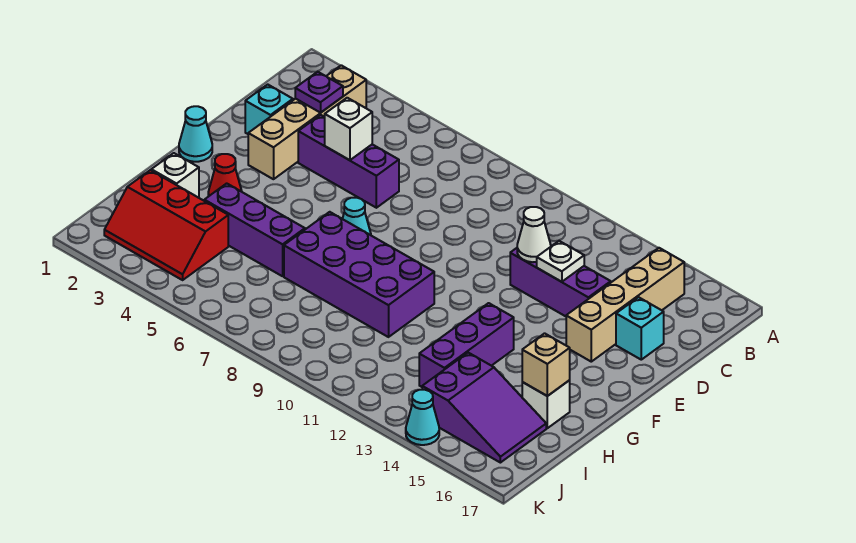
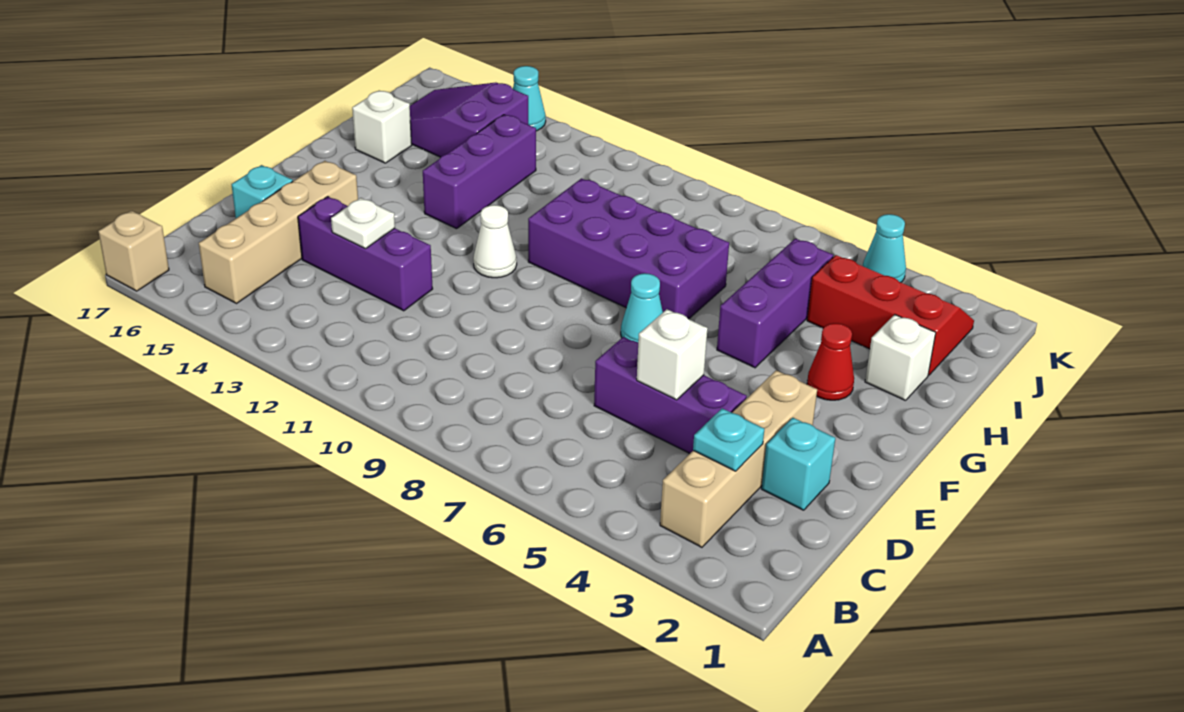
purple plate C3 level 2 -> cyan plate C3 level 2
white cone D12 level 2 -> white cone F11 level 1
cyan cone F1 level 1 -> cyan cone K4 level 1
purple brick H4:H6 level 1 -> purple brick G5:I5 level 1
tan brick H16 level 2 -> tan brick A17 level 1

